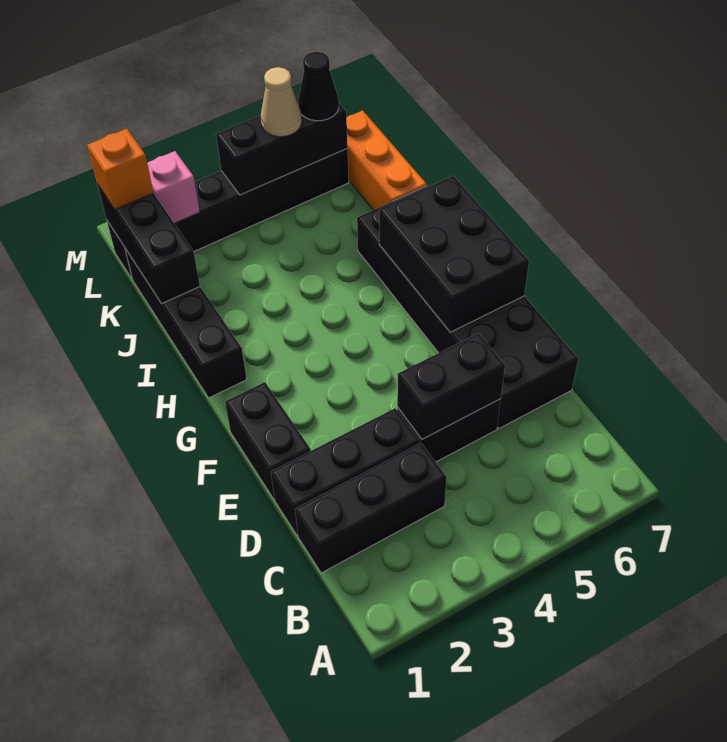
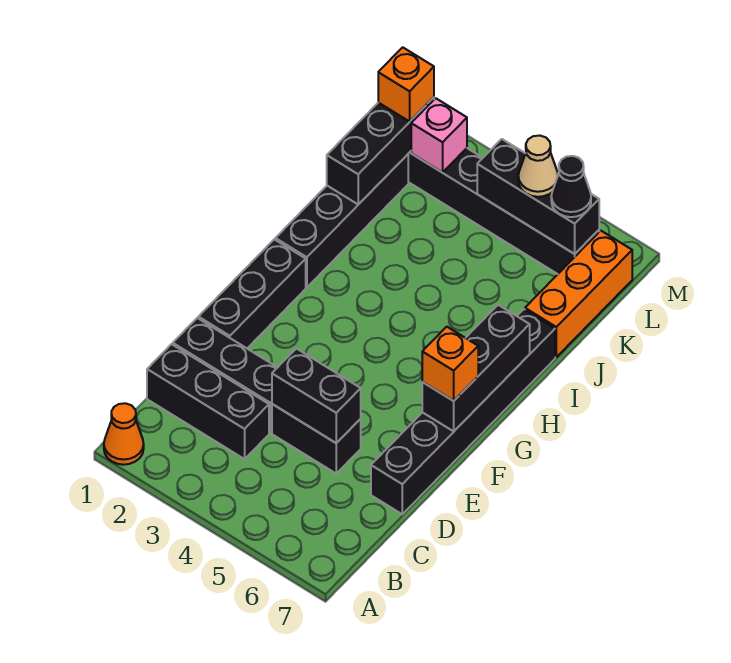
none -> orange cone A1 level 1
black brick D6:I7 level 1 -> black brick D7:I7 level 1
black brick E1:F1 level 1 -> black brick E1:G1 level 1
black brick F6:H7 level 2 -> black brick F7:H7 level 2
none -> orange brick F7 level 3

